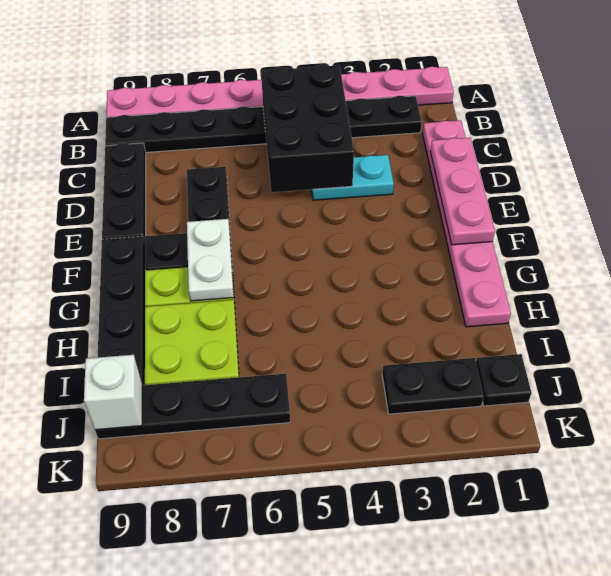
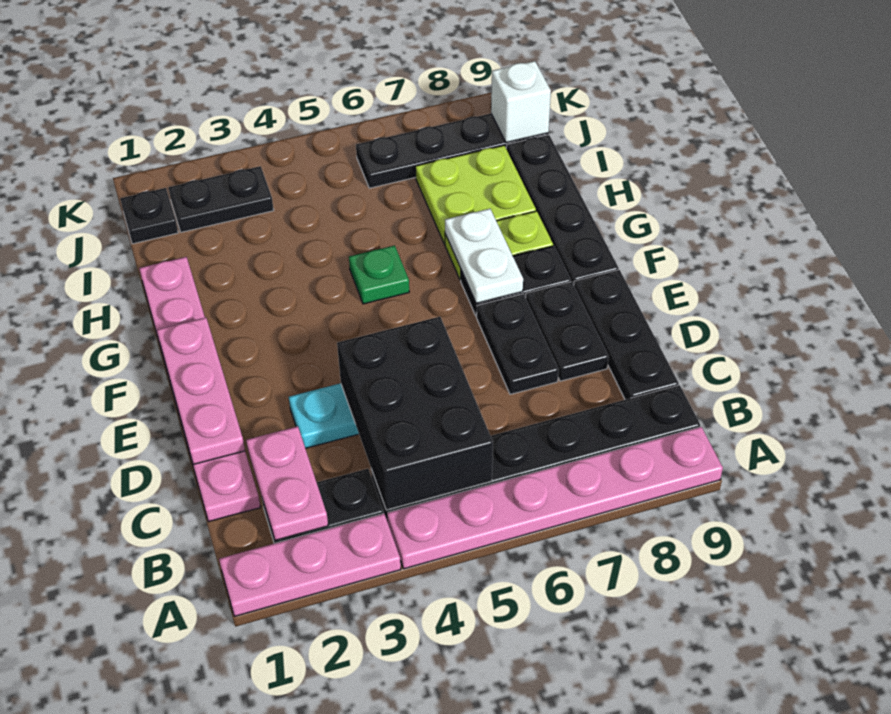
none -> pink plate B2:C2 level 2
none -> black plate D8:E8 level 1
none -> green plate G5 level 1

